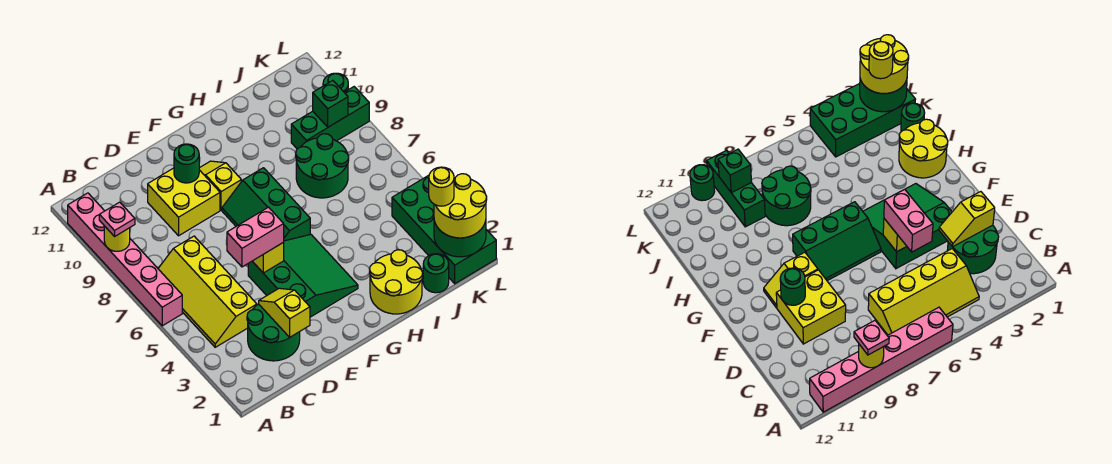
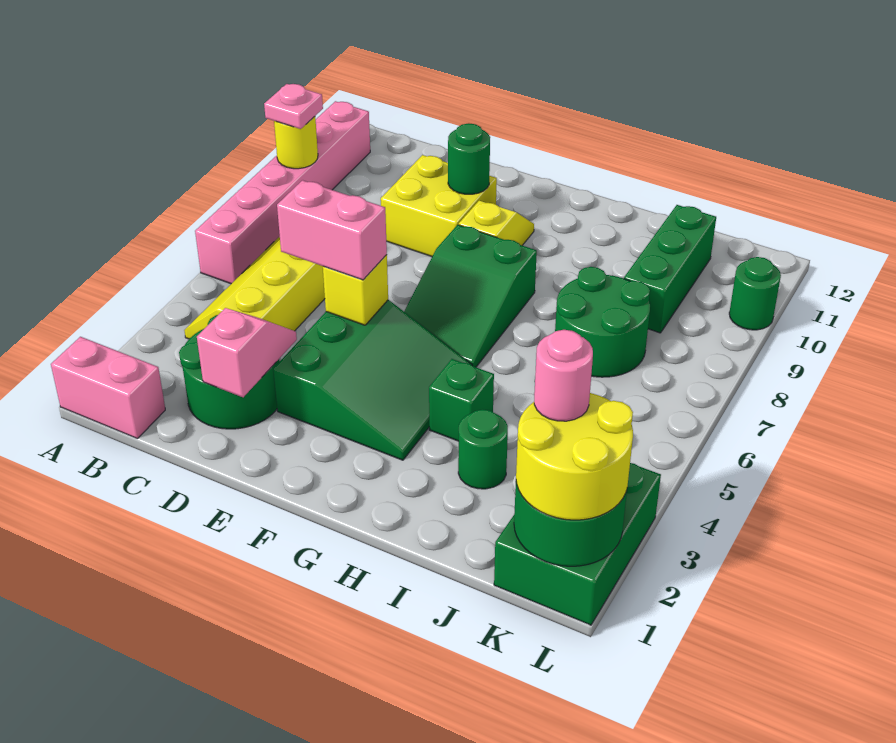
none -> pink brick A1:B1 level 1
yellow slope D2:D3 level 2 top 2 -> pink slope D2:D3 level 2 top 2
green slope F6:G8 level 1 top G -> green slope F6:G8 level 1 top 8
yellow round brick H1:I2 level 1 -> none
green round brick J1 level 1 -> green round brick I3 level 1
green brick J9:L9 level 1 -> green brick J9:J11 level 1
green brick K1:L4 level 1 -> green brick K1:L3 level 1
yellow round brick K2 level 4 -> pink round brick K2 level 4
green brick K9 level 2 -> green brick H4 level 1

